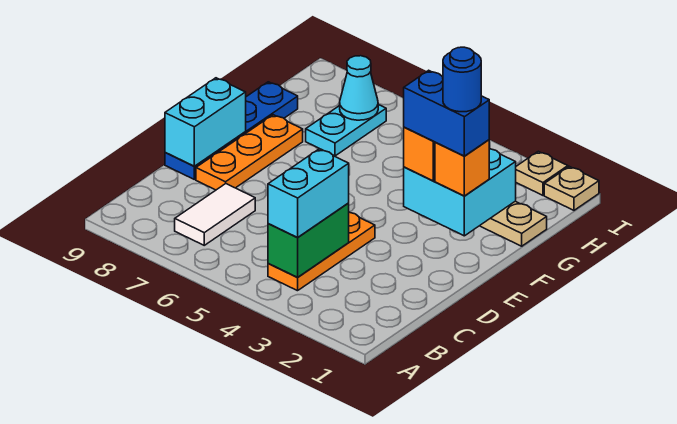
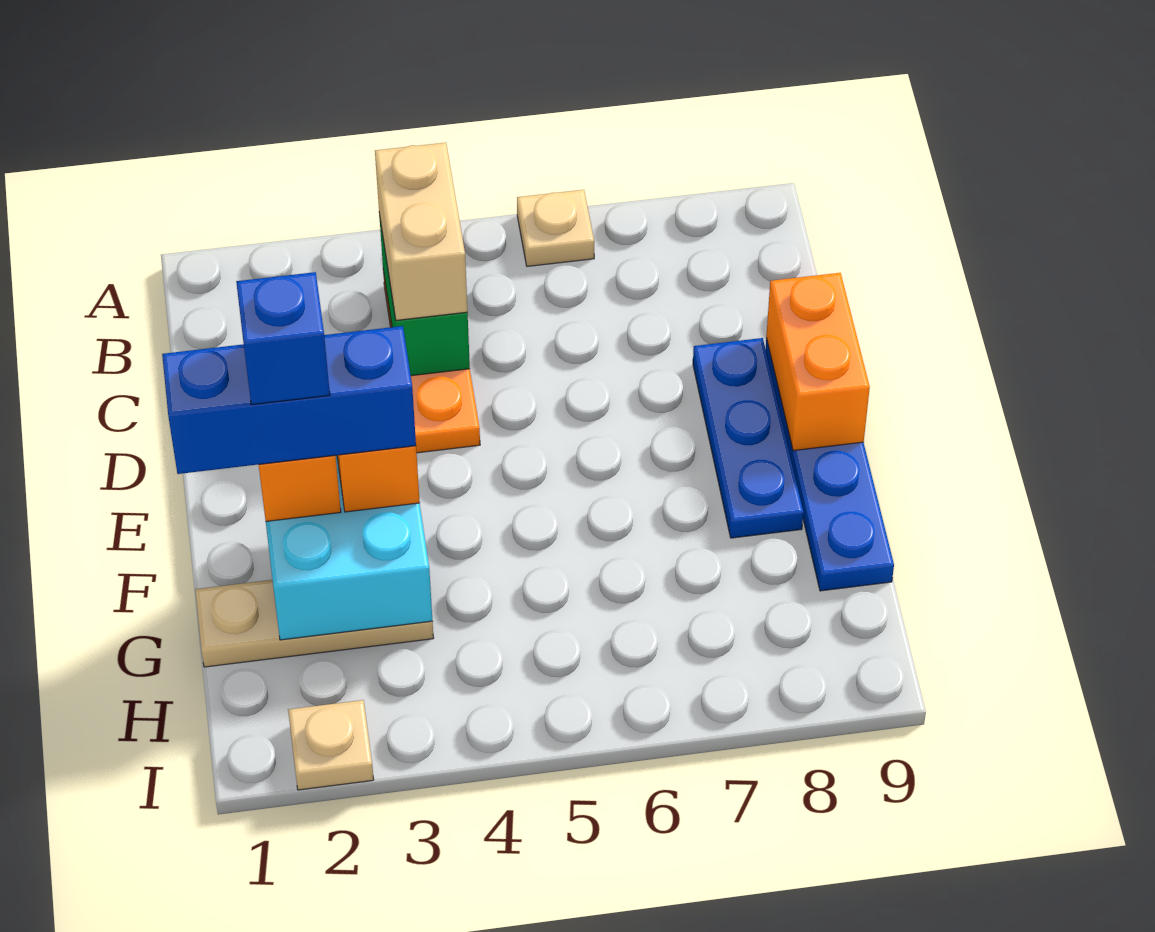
cyan brick B4:C4 level 3 -> tan brick B4:C4 level 3
white tile B7:C7 level 1 -> none
orange plate D8:F8 level 1 -> blue plate D8:F8 level 1
cyan brick D9:E9 level 2 -> orange brick D9:E9 level 2
blue brick F2:F3 level 4 -> blue brick F1:F3 level 4
blue round brick F2 level 5 -> blue brick F2 level 5
cyan plate G7:H7 level 1 -> none
cyan cone H7 level 2 -> none
tan plate I1 level 1 -> tan plate A6 level 1

